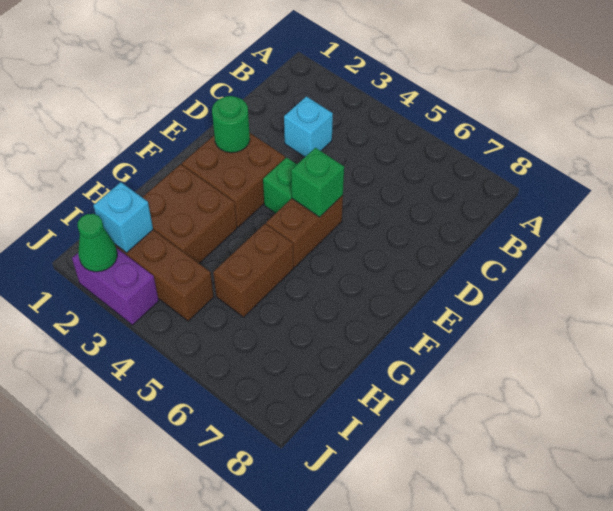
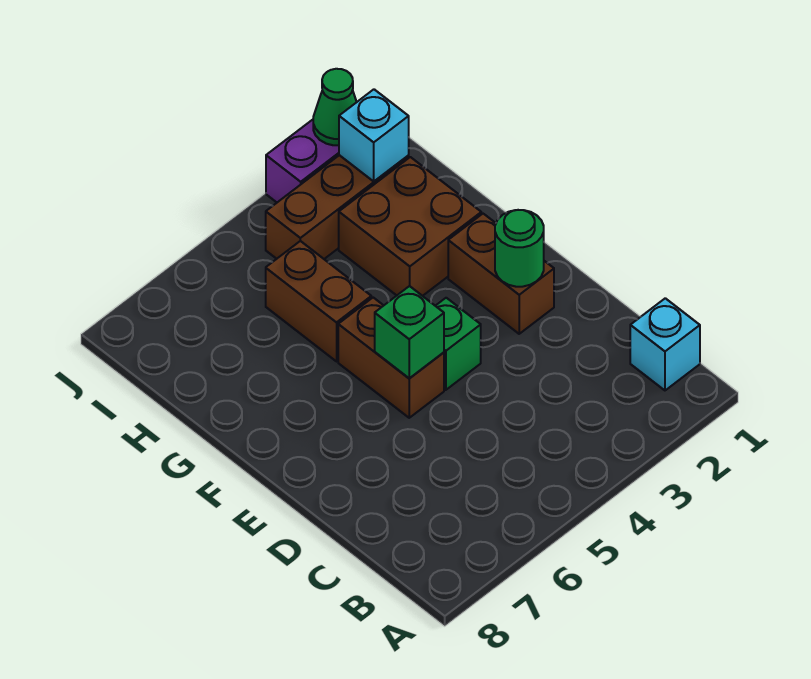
cyan brick C3 level 1 -> cyan brick B1 level 1
brown brick E2:F3 level 1 -> brown brick E2:F2 level 1

